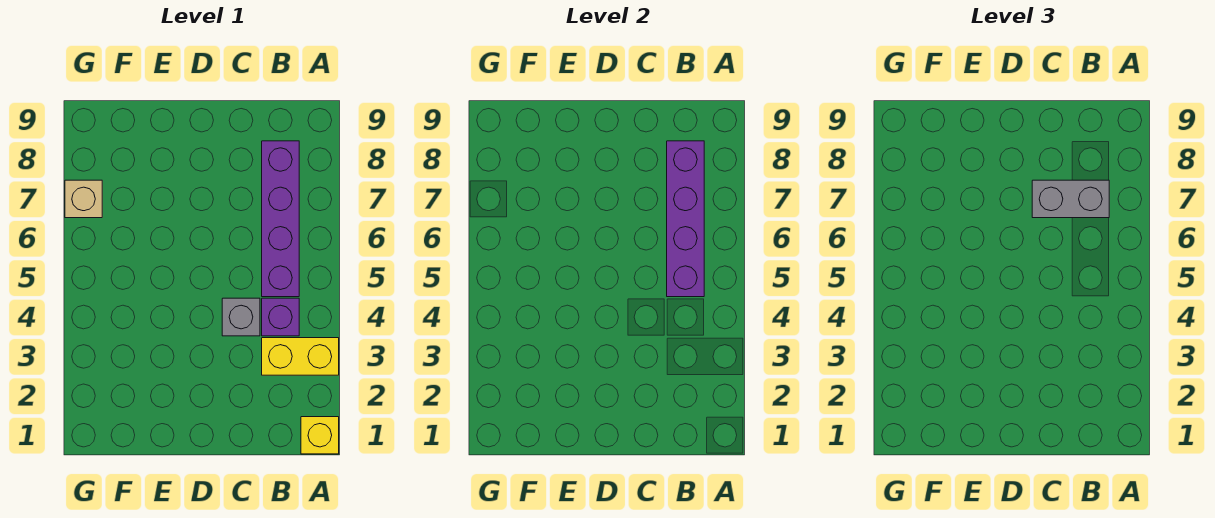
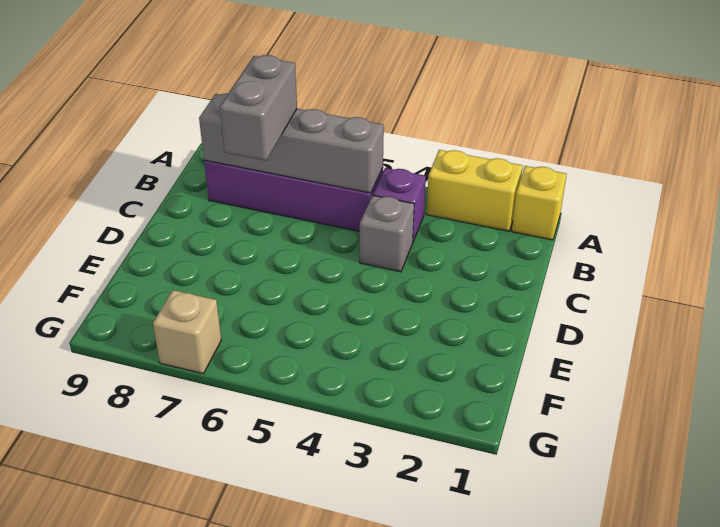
yellow brick A3:B3 level 1 -> yellow brick A2:A3 level 1
purple brick B5:B8 level 2 -> grey brick B5:B8 level 2

